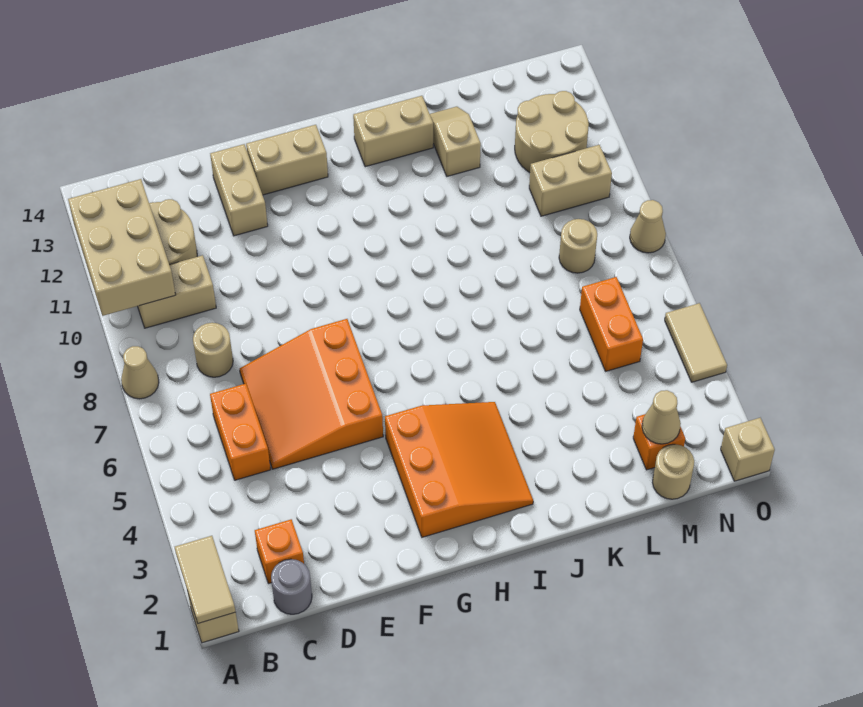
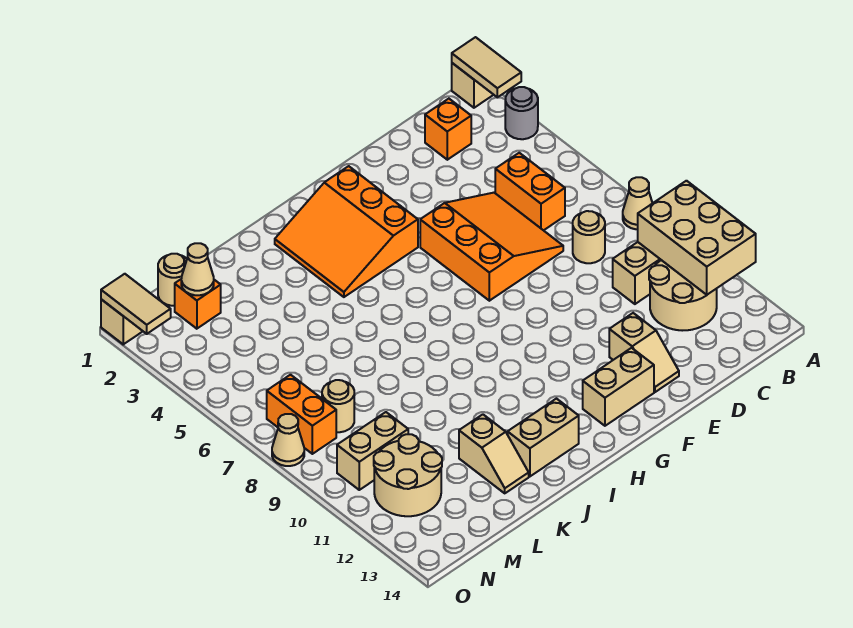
grey round brick C1 level 1 -> grey round brick A3 level 1
tan brick E12:E13 level 1 -> tan slope E12:E13 level 1 top 12
orange brick M5:M6 level 1 -> orange brick N7:N8 level 1
tan tile O4:O5 level 1 -> tan tile O1:O2 level 2

